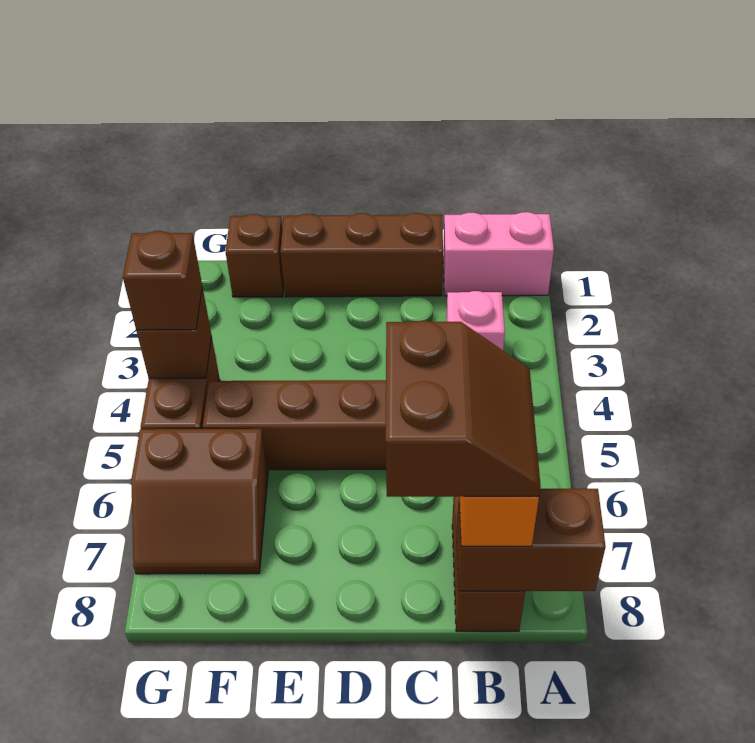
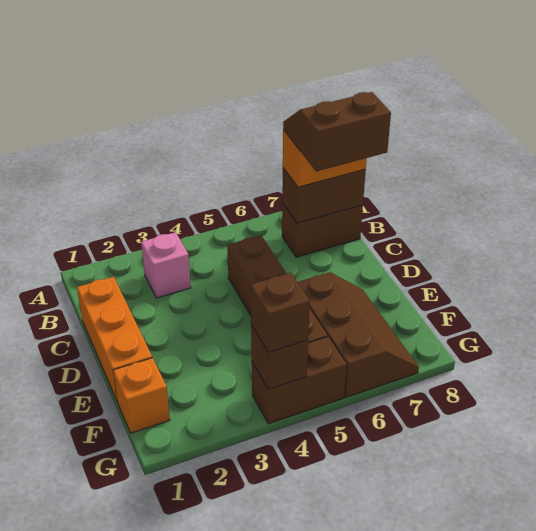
pink brick A1:B1 level 1 -> none
brown brick A8:B8 level 2 -> brown brick B7:B8 level 2
brown brick C1:E1 level 1 -> orange brick C1:E1 level 1
brown brick F1 level 1 -> orange brick F1 level 1
brown slope F6:G7 level 1 top 6 -> brown slope E6:G7 level 1 top 6

